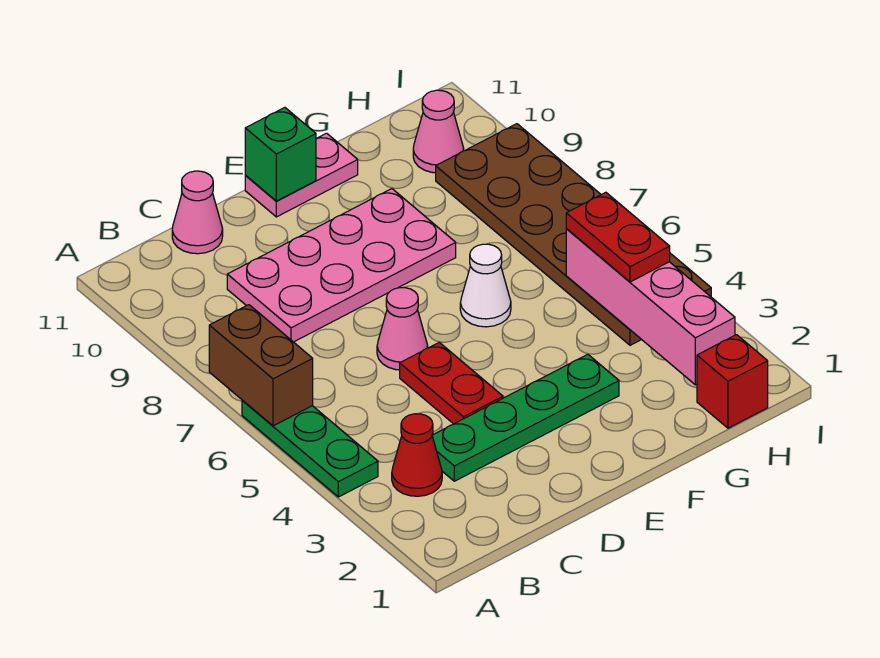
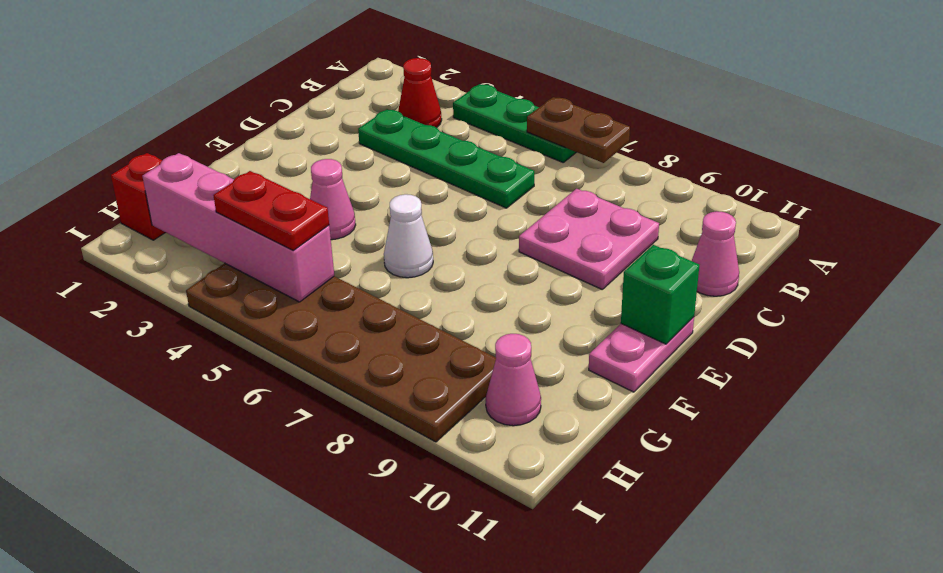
brown brick A6:A7 level 2 -> brown plate A6:A7 level 2
green plate C3:F3 level 1 -> green plate C3:C6 level 1
pink plate C8:F9 level 1 -> pink plate C8:D9 level 1
red plate D4:D5 level 1 -> none
pink cone D6 level 1 -> pink cone F4 level 1

